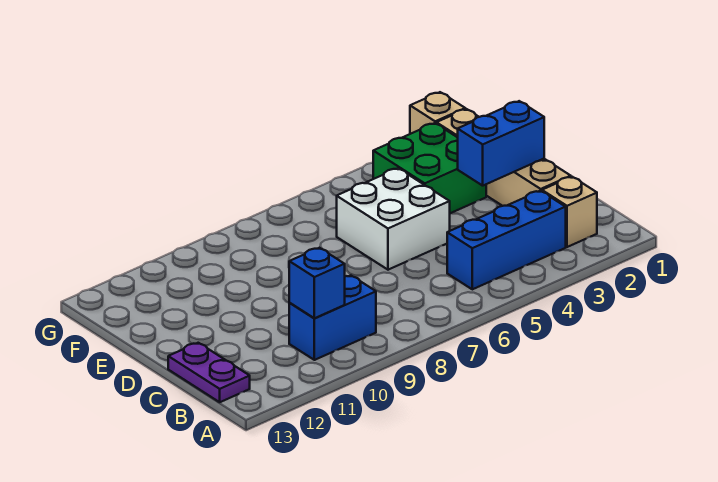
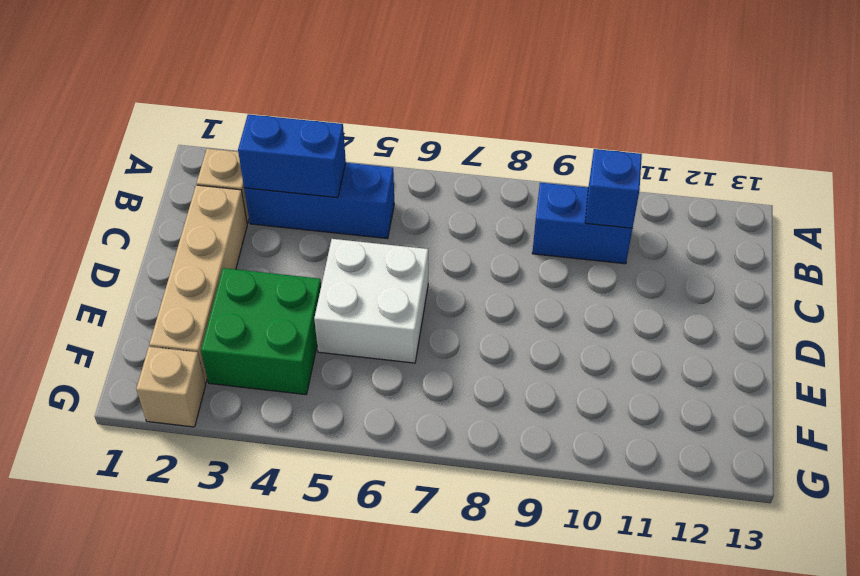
purple plate B13:C13 level 1 -> none
blue brick D2:D3 level 2 -> blue brick B3:B4 level 2

